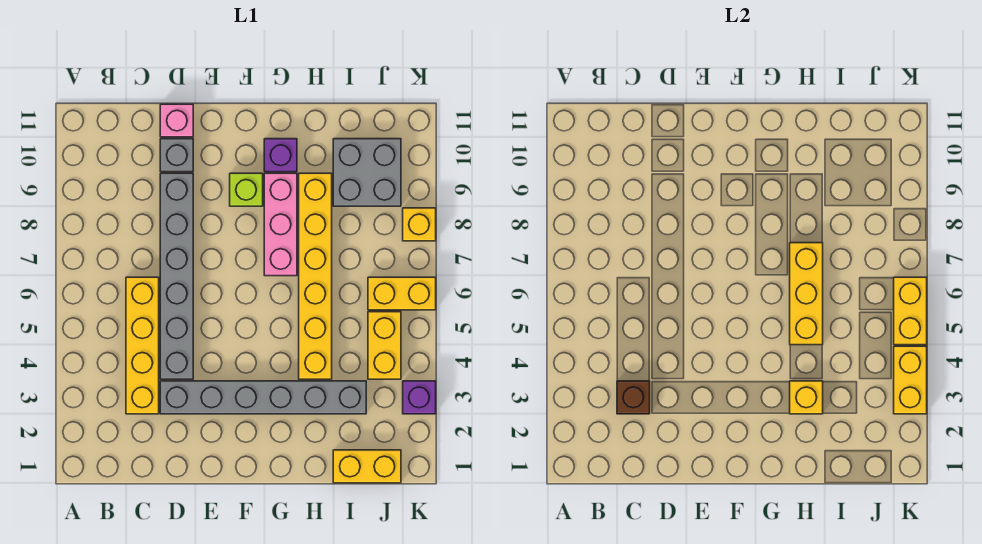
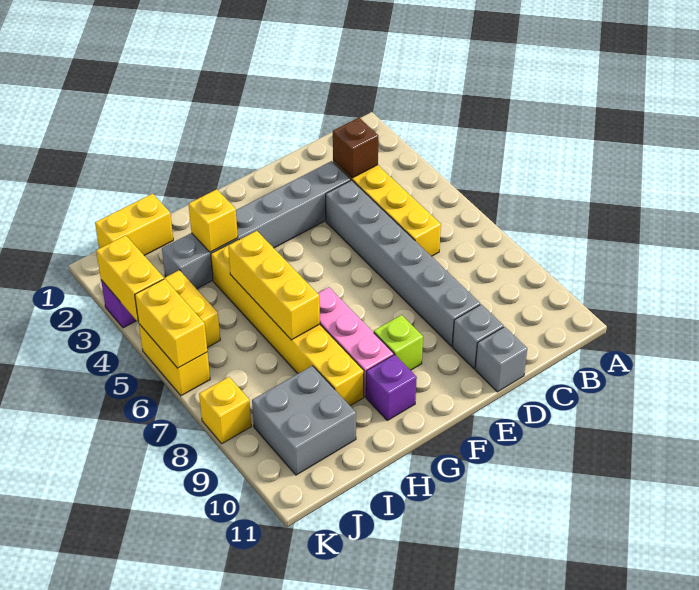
pink brick D11 level 1 -> grey brick D11 level 1
yellow brick J6:K6 level 1 -> yellow brick K5:K6 level 1

